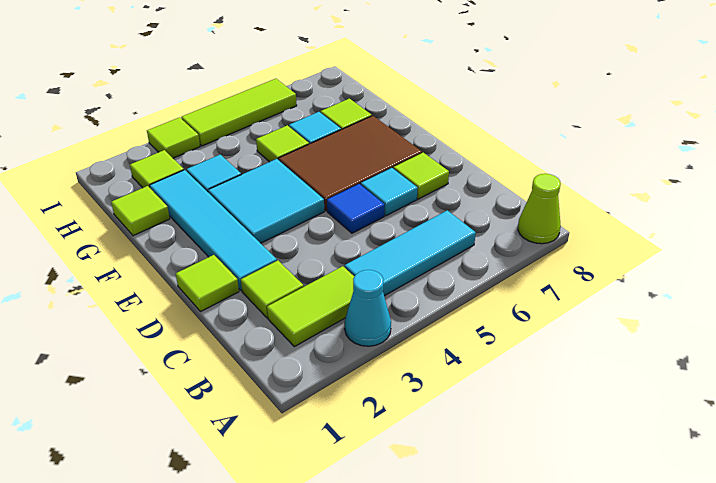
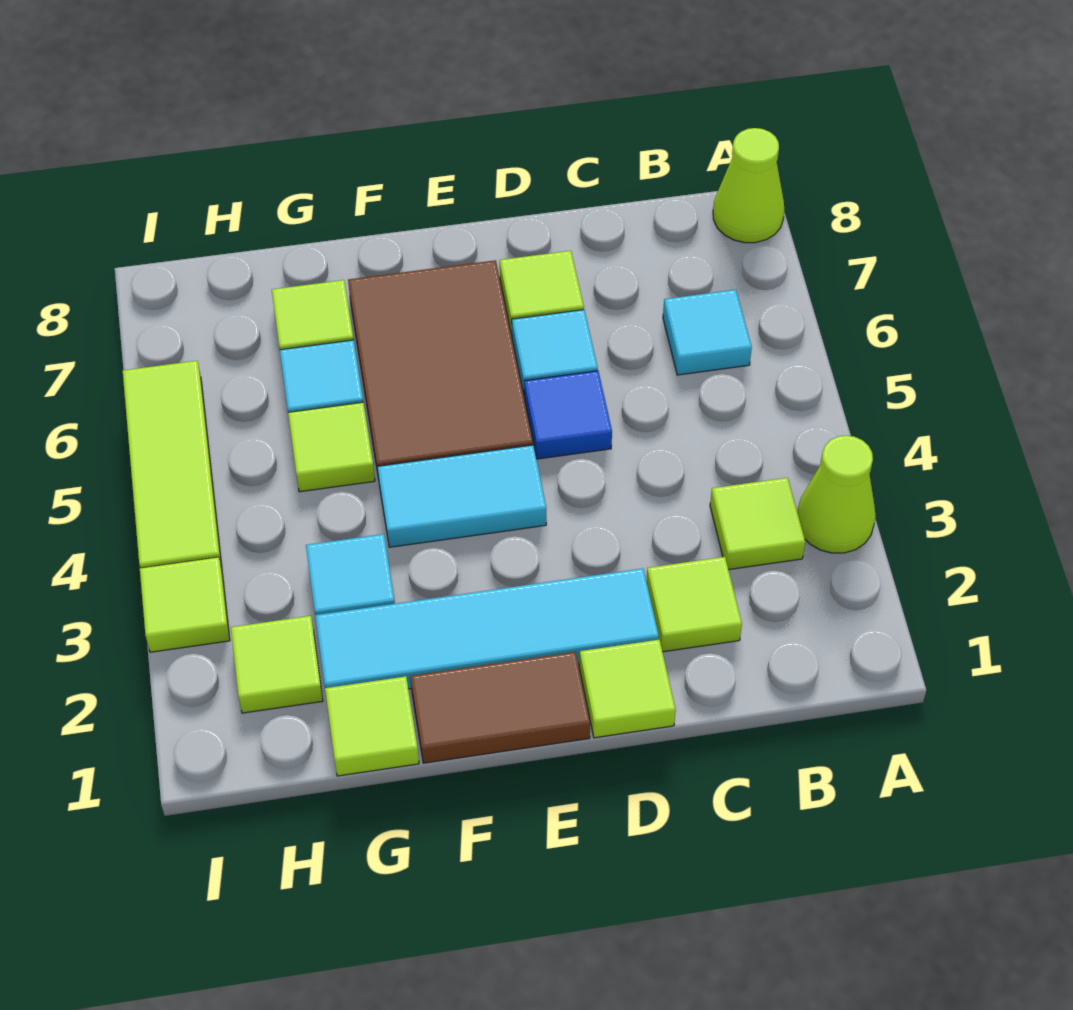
cyan cone A3 level 1 -> lime cone A3 level 1
lime tile B2:B3 level 1 -> lime tile B3 level 1
cyan tile B4:B6 level 1 -> cyan tile B6 level 1
none -> brown tile E1:F1 level 1
cyan tile E3:F4 level 1 -> cyan tile E4:F4 level 1

